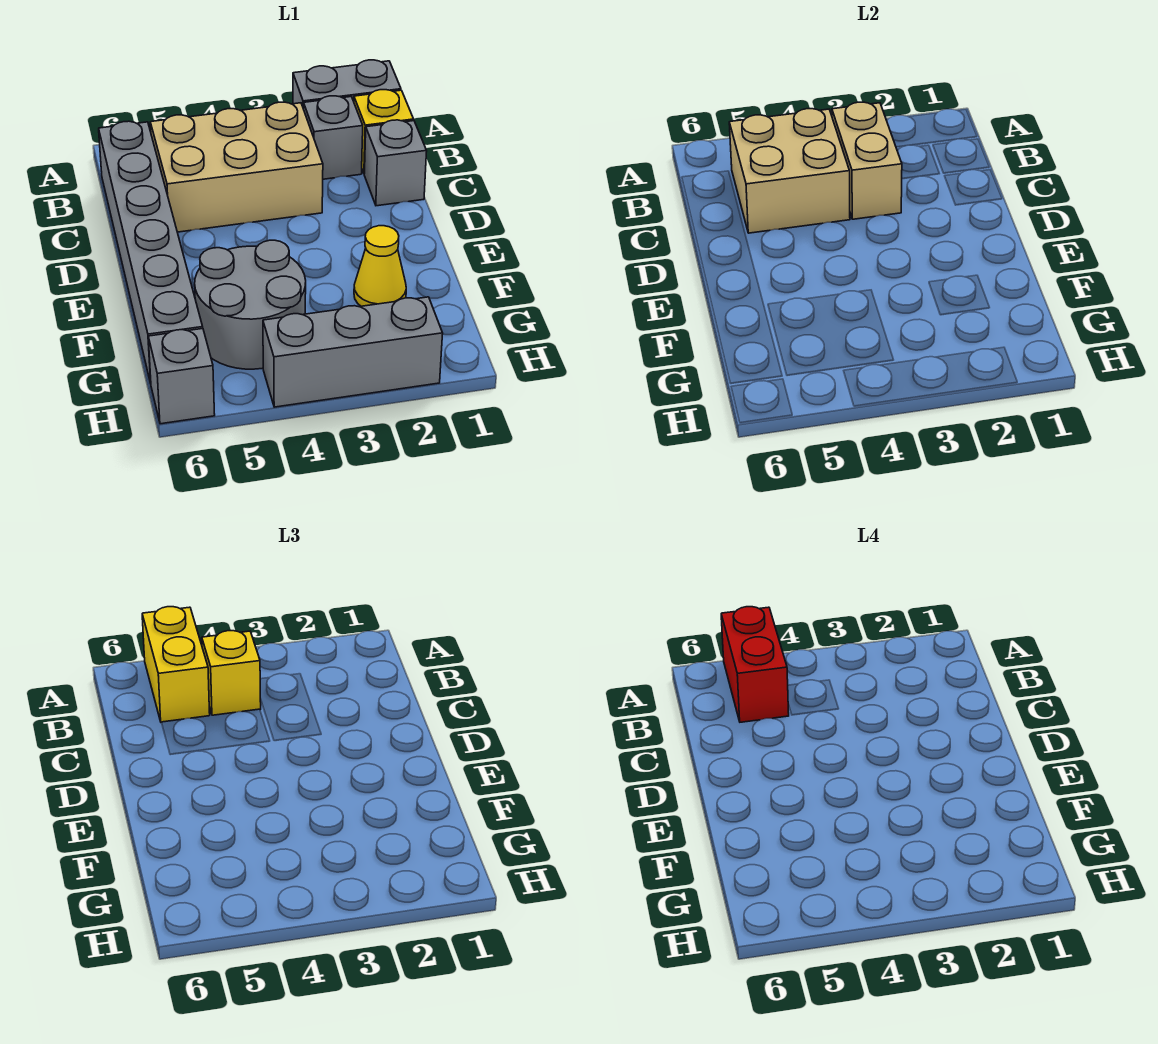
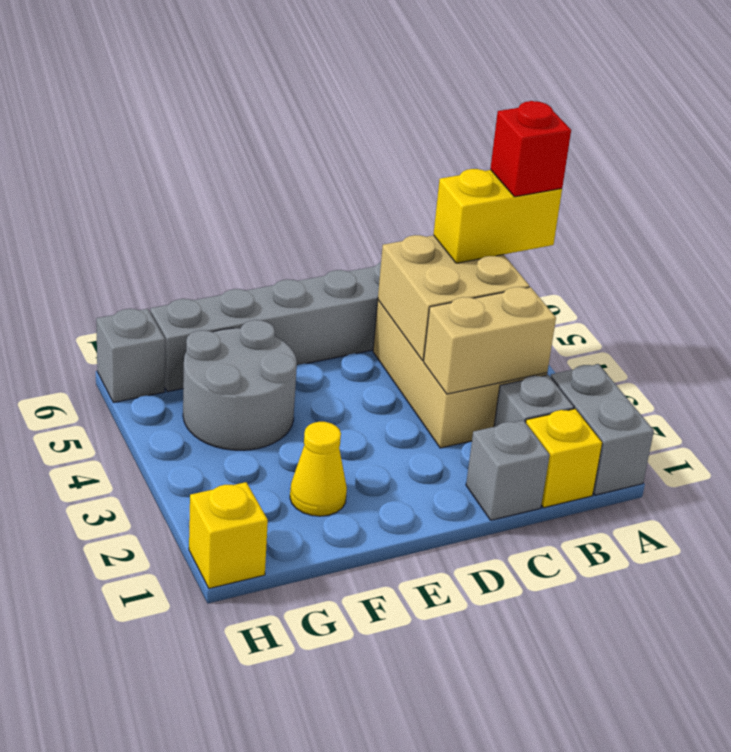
red brick A5:B5 level 4 -> red brick A5 level 4
yellow brick B4 level 3 -> yellow brick H1 level 1
grey brick H2:H4 level 1 -> none

